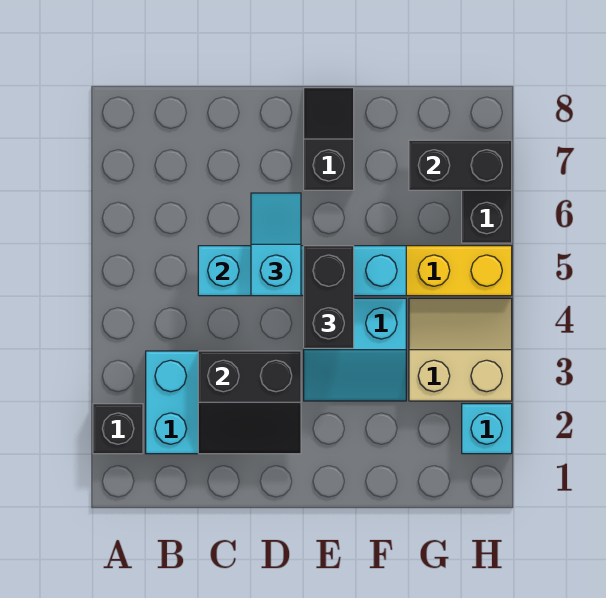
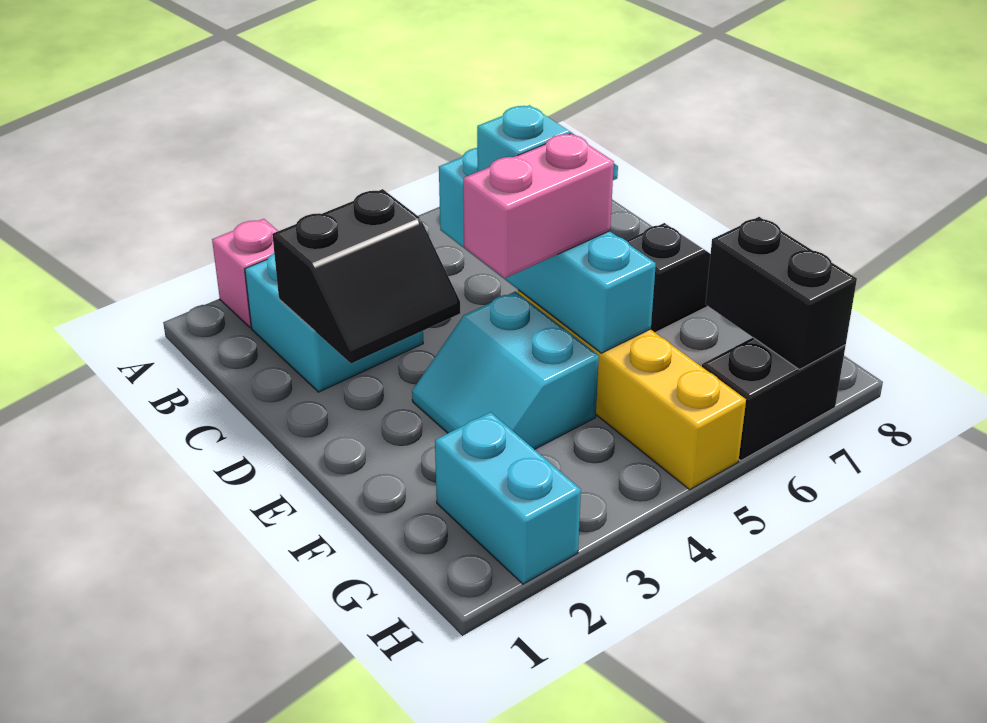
black brick A2 level 1 -> pink brick A2 level 1
black slope C2:D3 level 2 top 3 -> black slope C2:D3 level 2 top C
black brick E4:E5 level 3 -> pink brick E4:E5 level 3
tan slope G3:H4 level 1 top 3 -> none
cyan brick H2 level 1 -> cyan brick G2:H2 level 1

